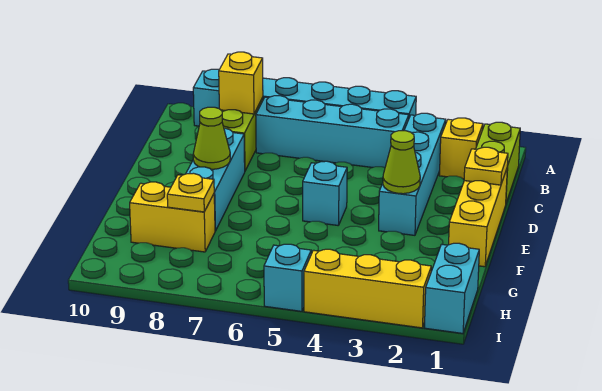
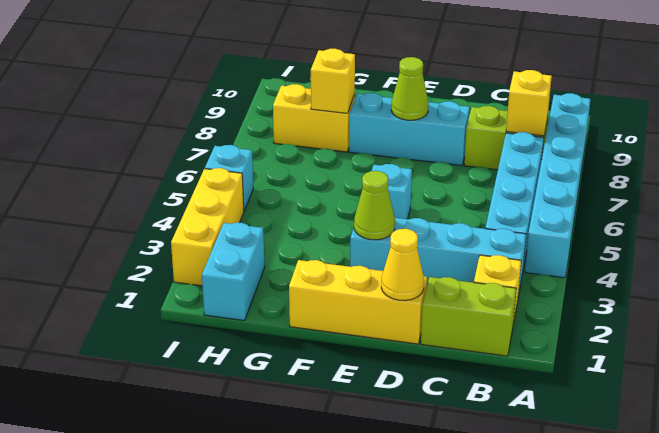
yellow plate D1 level 2 -> yellow cone D1 level 2
yellow brick G8:G9 level 1 -> yellow brick G8:H8 level 1
yellow plate G8 level 2 -> yellow brick G8 level 2
cyan brick H1:I1 level 1 -> cyan brick H1:H2 level 1

